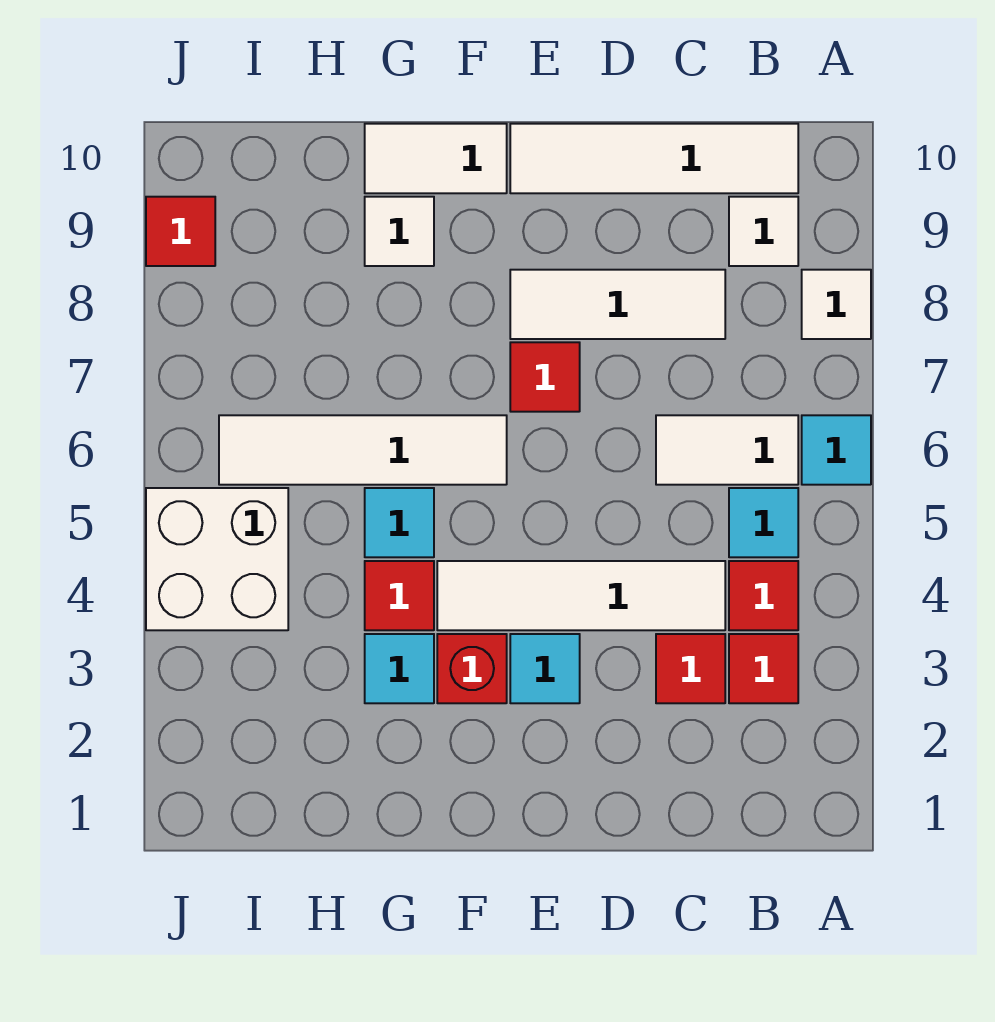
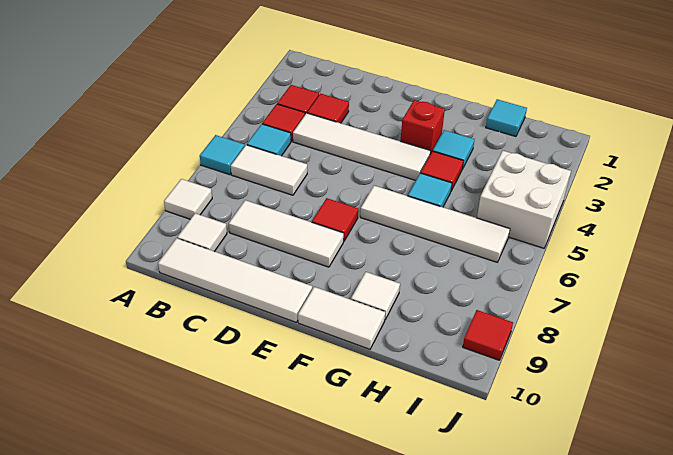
cyan tile E3 level 1 -> cyan tile H1 level 1

